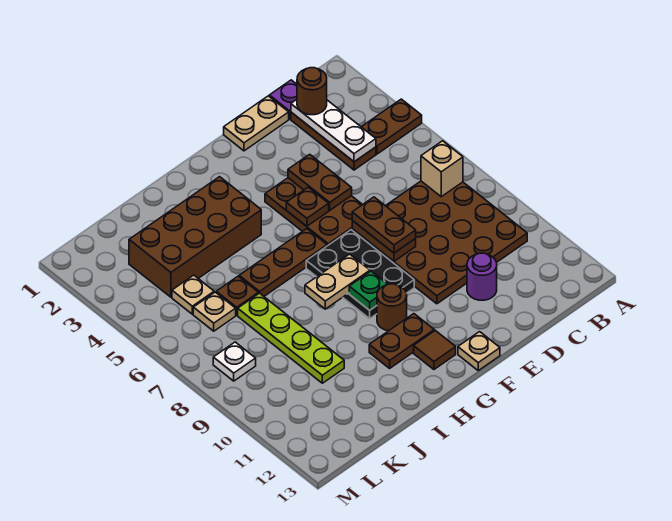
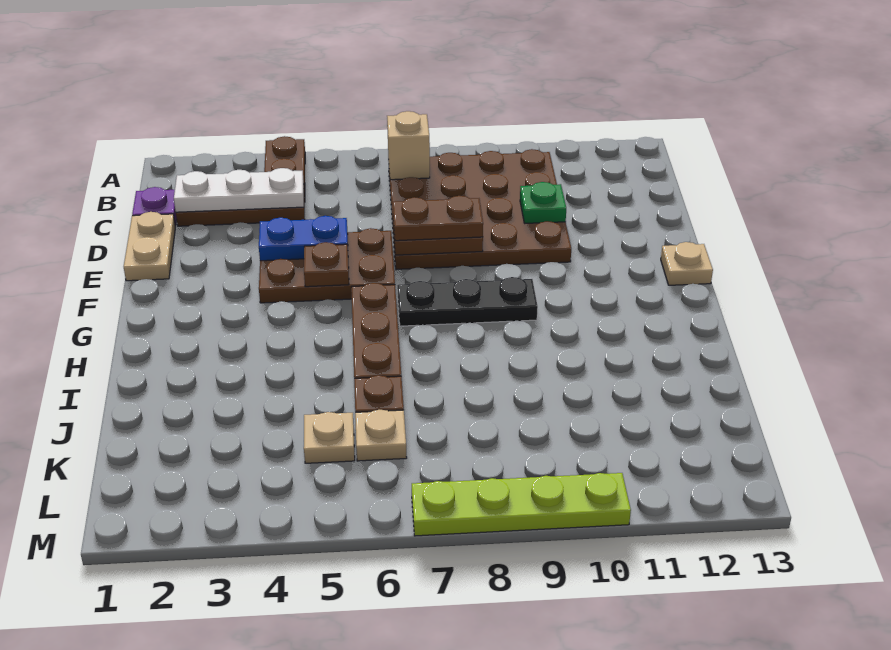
brown round brick C2 level 3 -> none
purple round brick D11 level 1 -> none
brown plate E4:E5 level 2 -> blue plate E4:E5 level 2
black plate F7:G9 level 1 -> black plate G7:G9 level 1
tan plate G8:H8 level 2 -> none
green plate G9 level 2 -> green plate D10 level 2
brown round brick G10 level 1 -> none
brown plate G11:H11 level 1 -> none
brown tile G12 level 1 -> none
brown brick H3:K4 level 1 -> none
lime plate J7:J10 level 1 -> lime plate M7:M10 level 1
white plate L8 level 1 -> none

